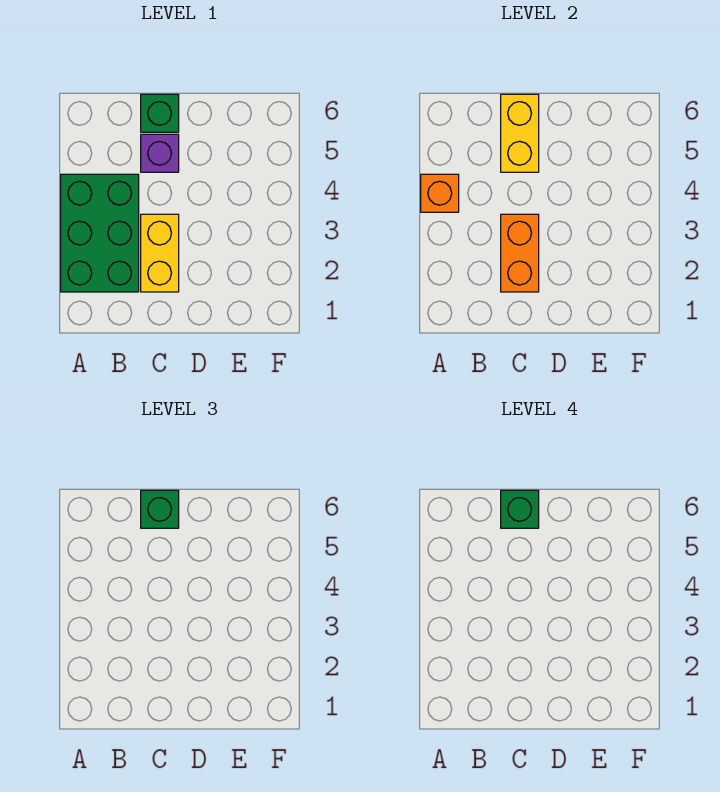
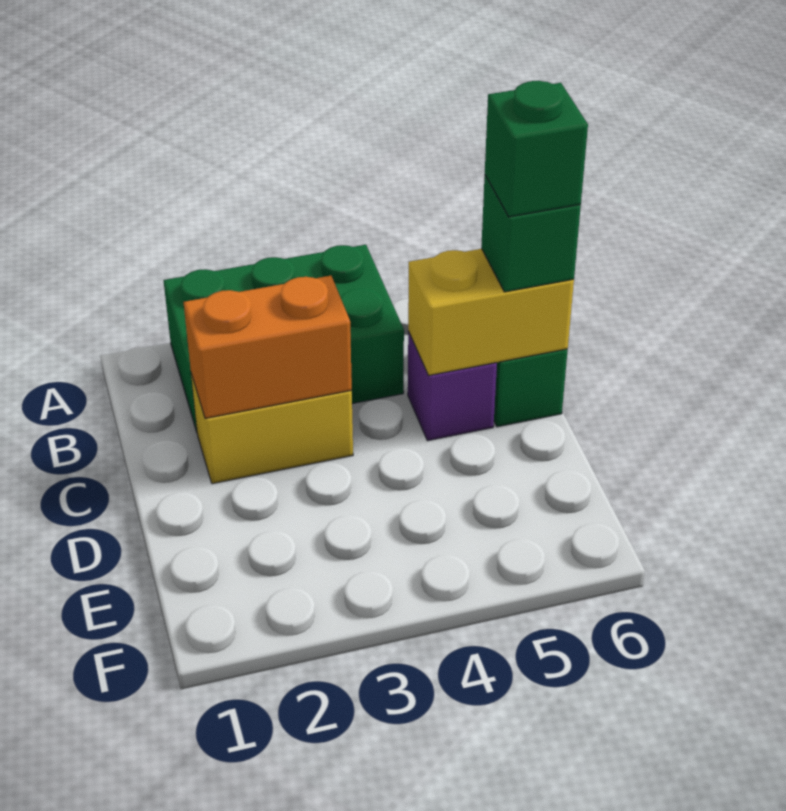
orange brick A4 level 2 -> none

